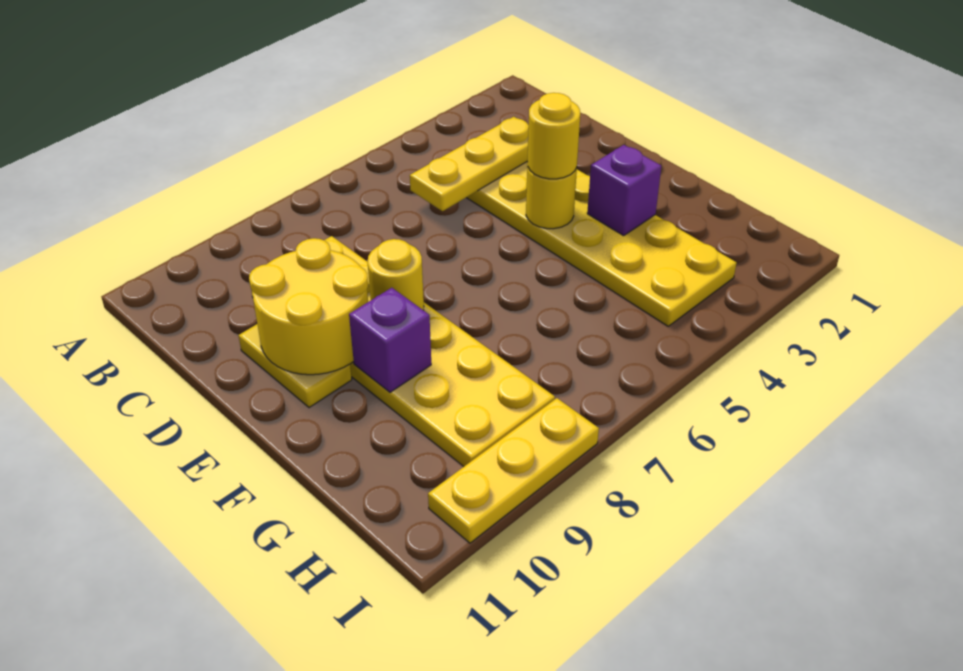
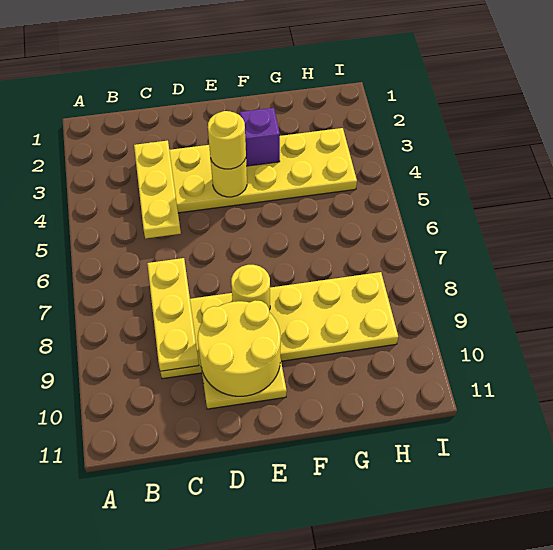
purple brick F9 level 2 -> none
yellow plate I8:I10 level 1 -> yellow plate C7:C9 level 2

